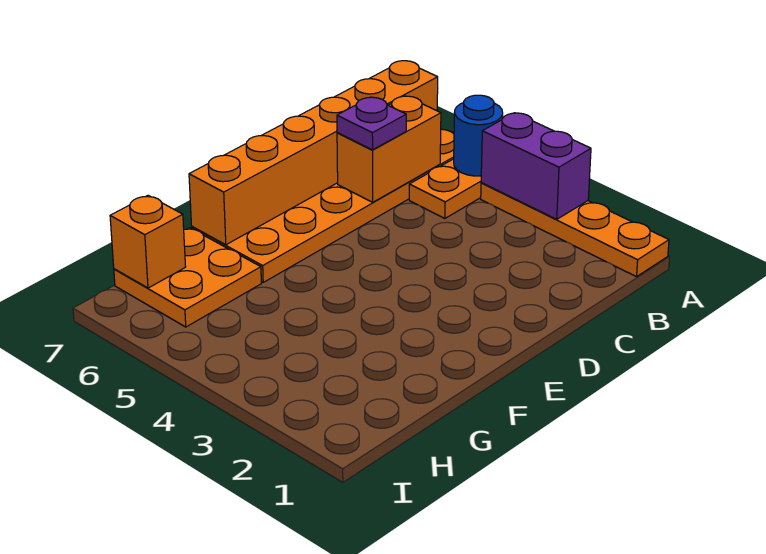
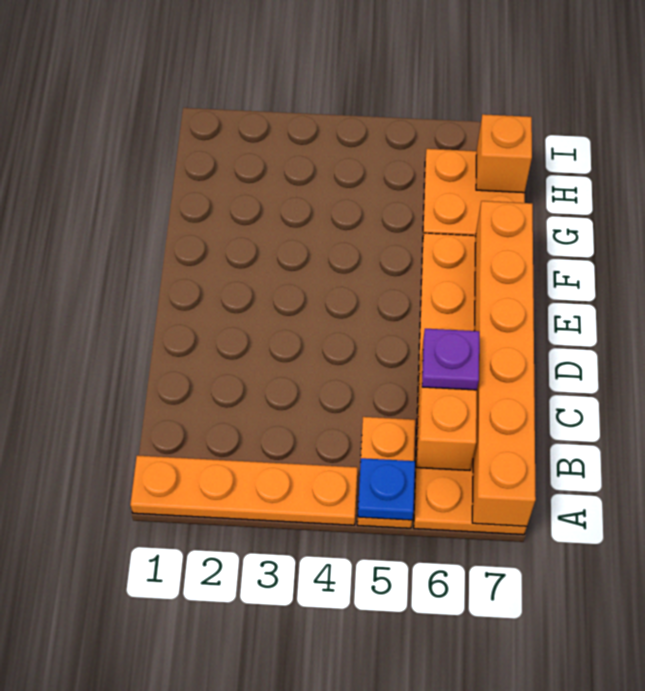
purple brick A3:A4 level 2 -> none
blue round brick A5 level 2 -> blue plate A5 level 2

